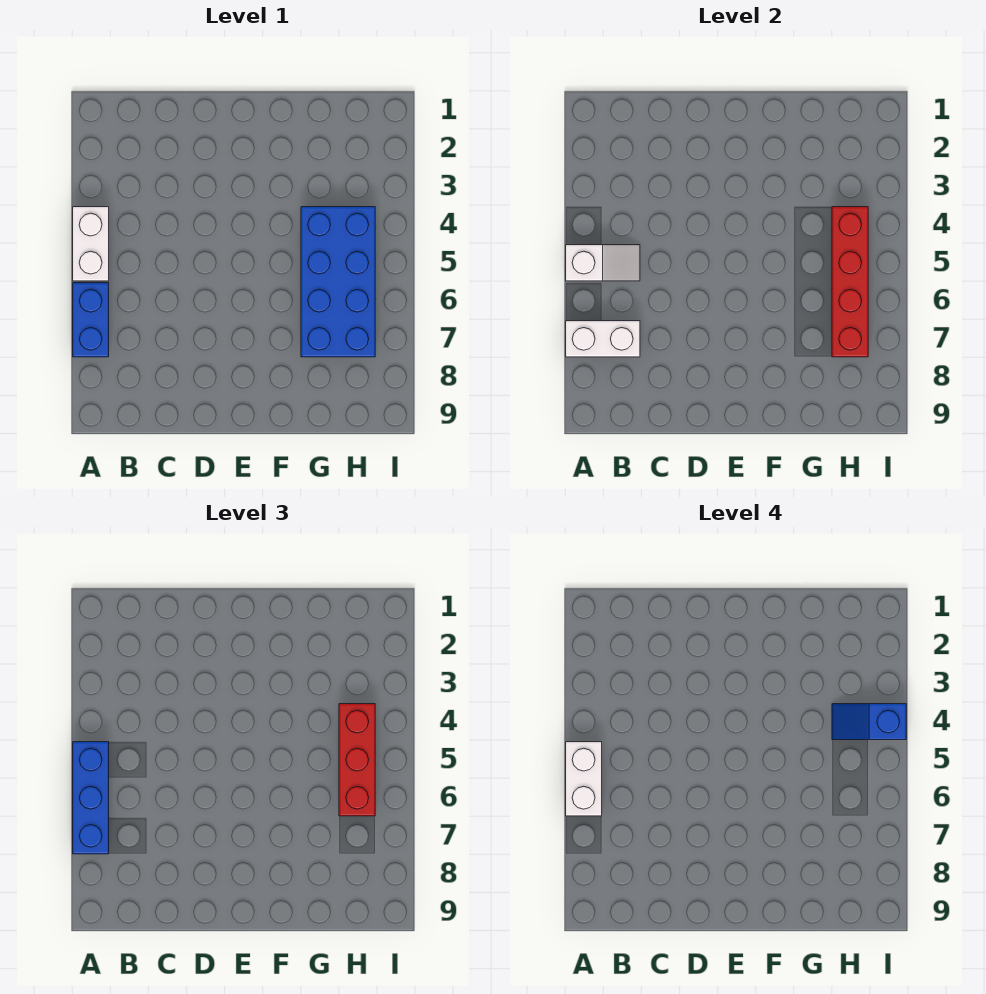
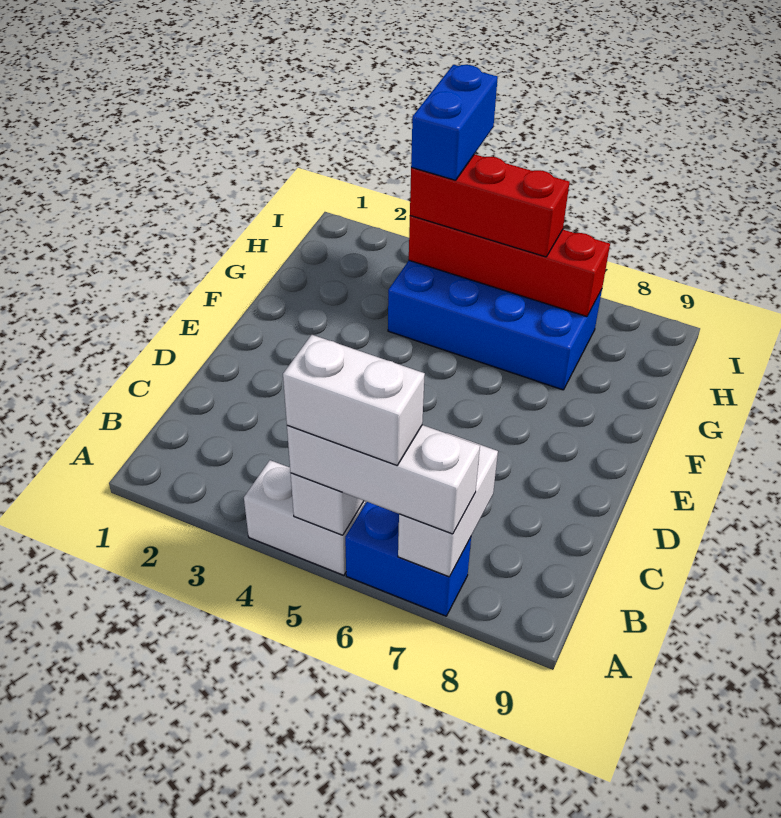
blue brick A5:A7 level 3 -> white brick A5:A7 level 3
blue slope H4:I4 level 4 top I -> blue brick H4:I4 level 4

